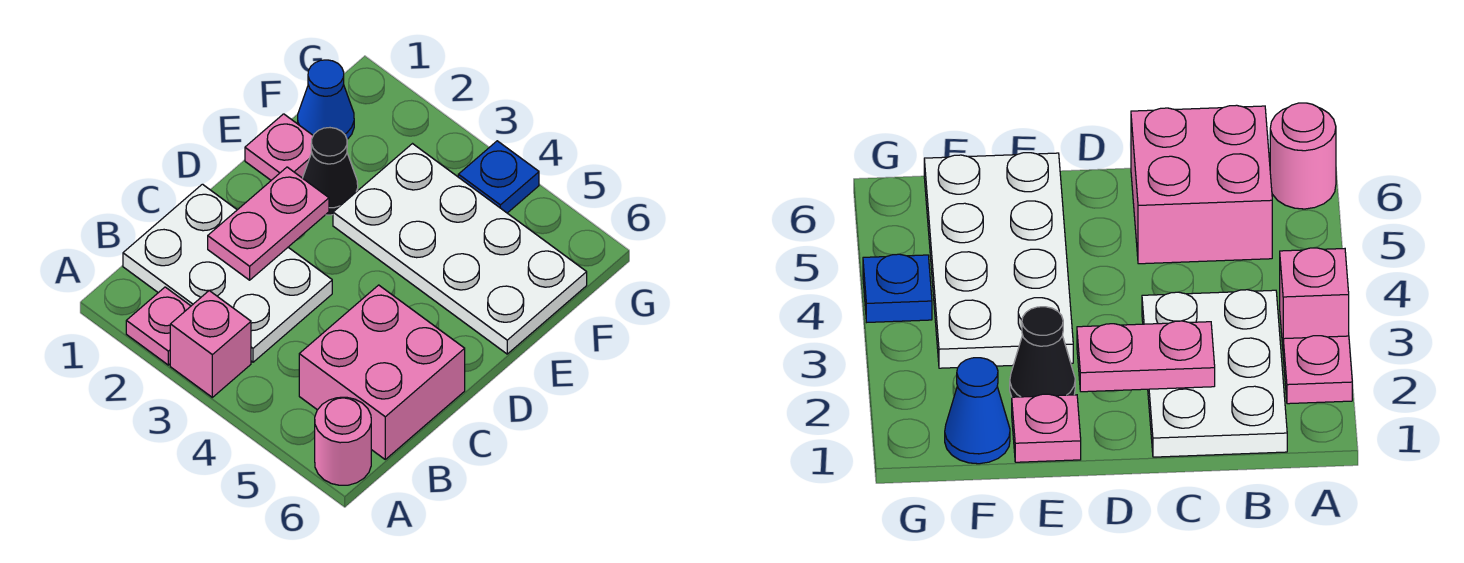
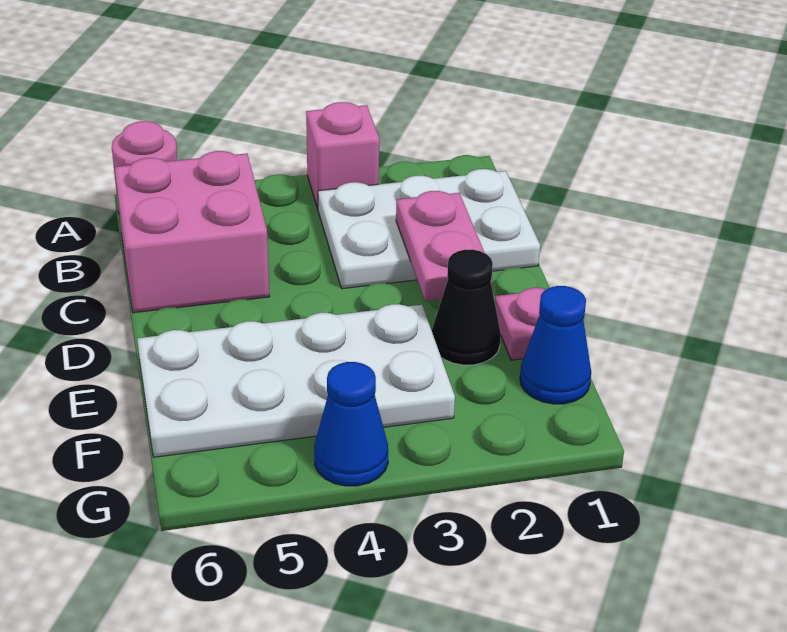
pink plate A2 level 1 -> none
blue plate G4 level 1 -> blue cone G4 level 1

